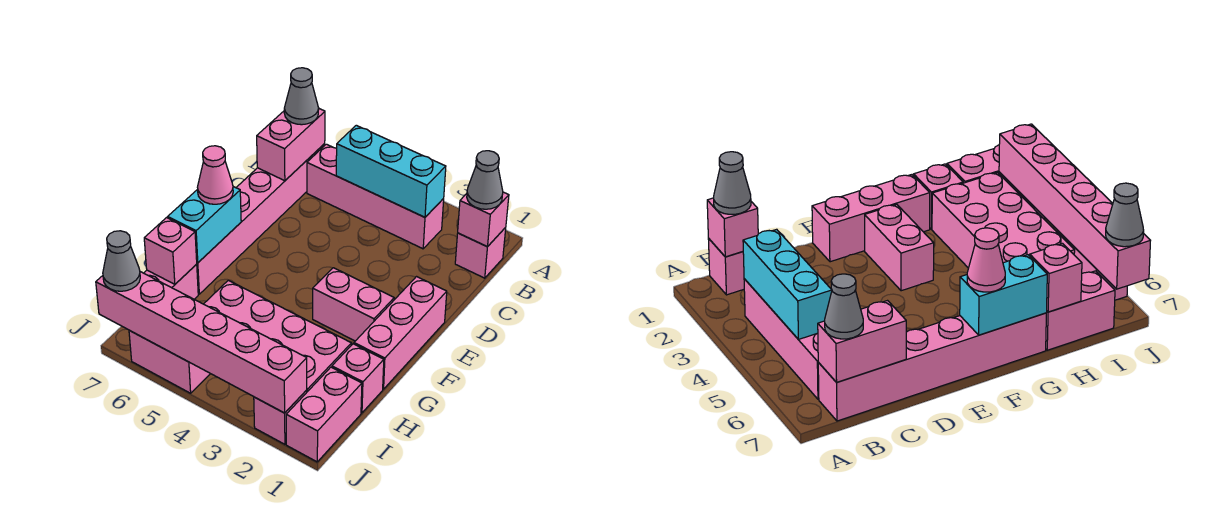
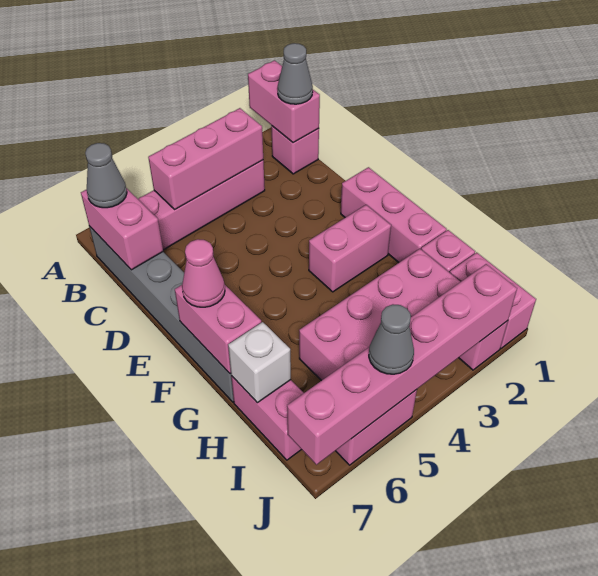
pink brick B1 level 2 -> pink brick A1:B1 level 2
cyan brick B3:B5 level 2 -> pink brick B3:B5 level 2
pink brick B7:G7 level 1 -> grey brick B7:G7 level 1
cyan brick F7:G7 level 2 -> pink brick F7:G7 level 2
pink brick H7 level 2 -> white brick H7 level 2
grey cone J7 level 3 -> grey cone J5 level 3

